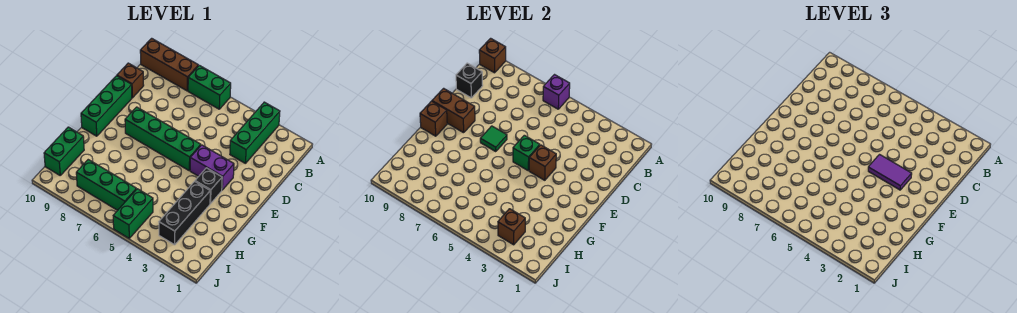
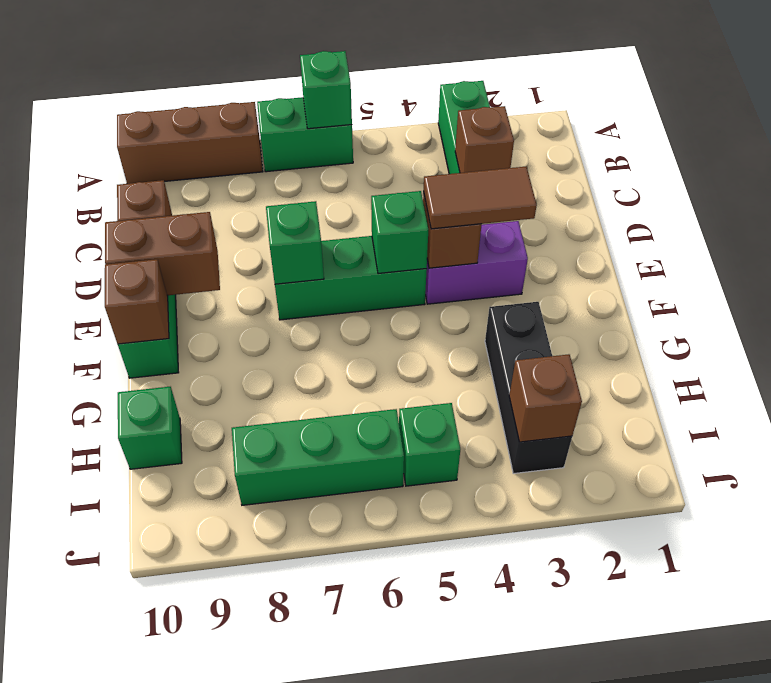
purple brick A6 level 2 -> green brick A6 level 2
brown brick A10 level 2 -> brown brick C3 level 2
black brick C10 level 2 -> none
purple tile E3:E4 level 3 -> brown tile E3:E4 level 3
green brick E5:E8 level 1 -> green brick E5:E7 level 1
green tile E7 level 2 -> green brick E7 level 2
black brick F3 level 1 -> none
green brick H10:I10 level 1 -> green brick H10 level 1
green brick I5:J5 level 1 -> green brick I5 level 1

